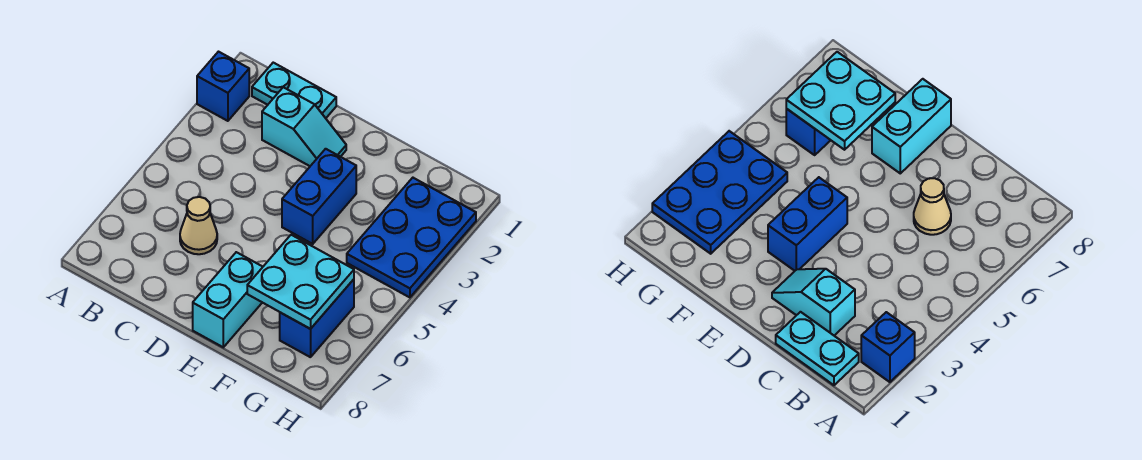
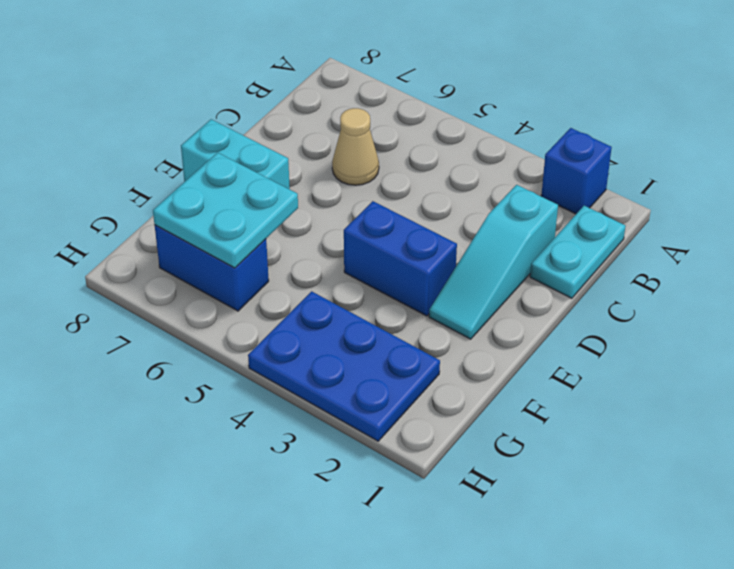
cyan slope C2:D2 level 1 top C -> cyan slope C2:E2 level 1 top C

